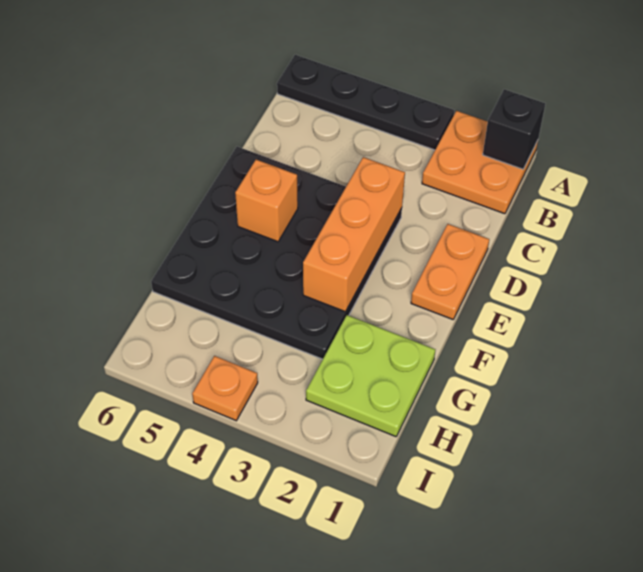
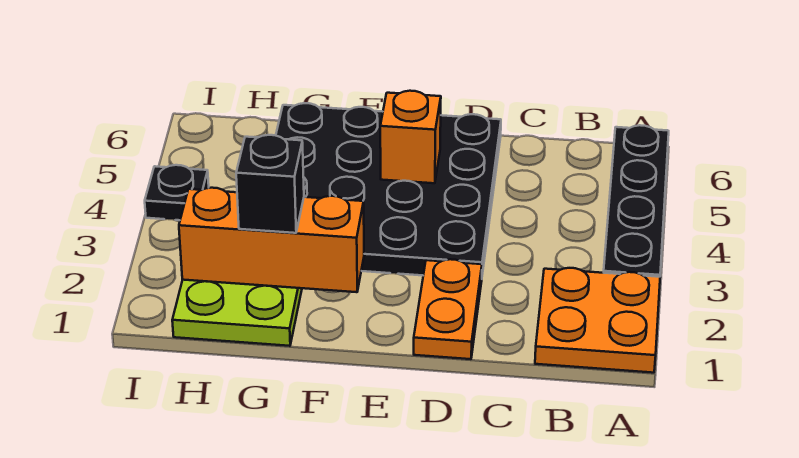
black brick A1 level 2 -> black brick G2 level 3
orange plate D1:E1 level 1 -> orange plate D1:D2 level 1
orange brick D3:F3 level 2 -> orange brick F2:H2 level 2
orange plate I4 level 1 -> black plate I4 level 1

